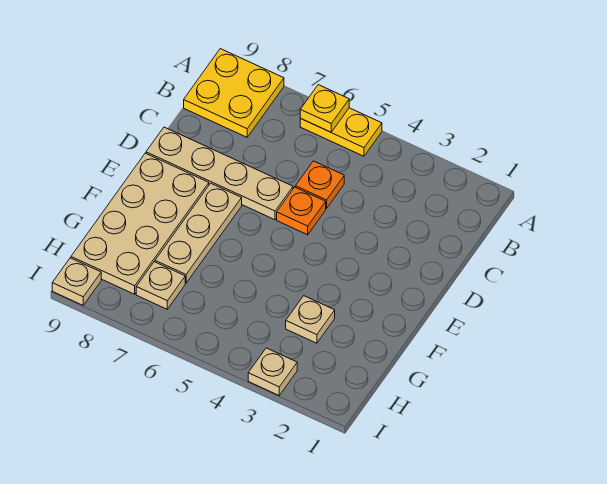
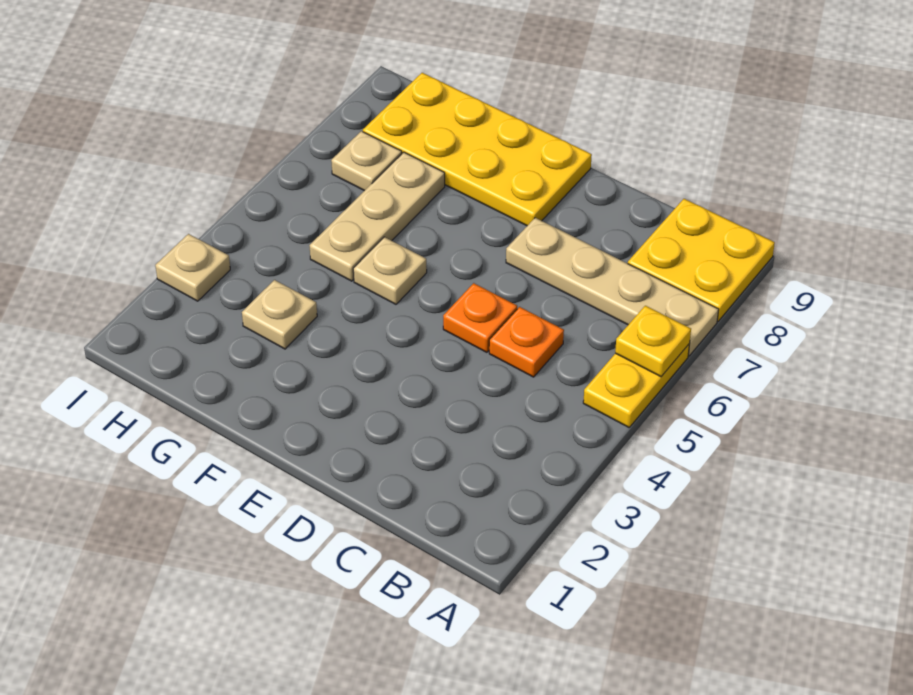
tan plate D6:D9 level 1 -> tan plate A7:D7 level 1
tan plate E7:G7 level 1 -> tan plate G5:G7 level 1
tan plate E8:H9 level 1 -> yellow plate E8:H9 level 1
tan plate I9 level 1 -> tan plate F5 level 1

